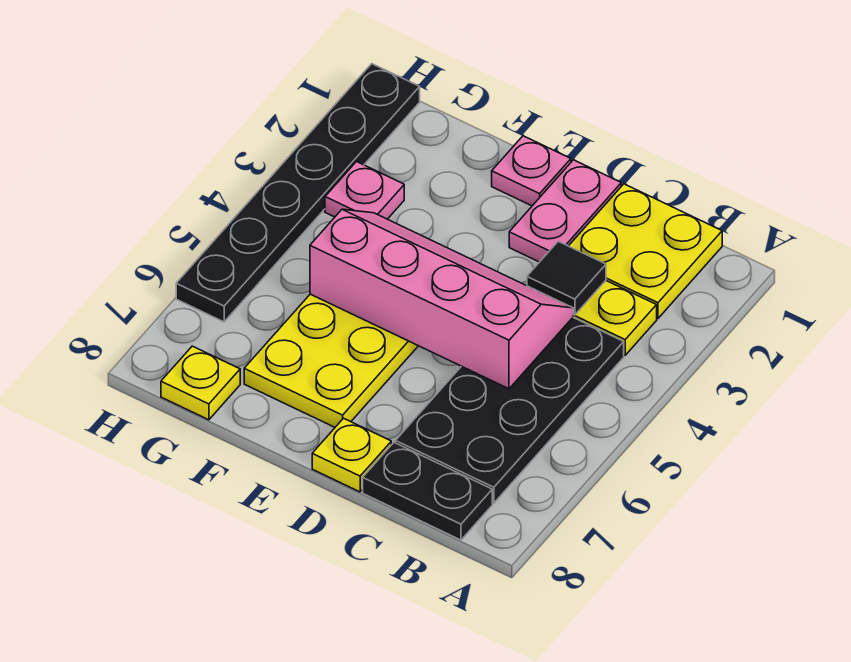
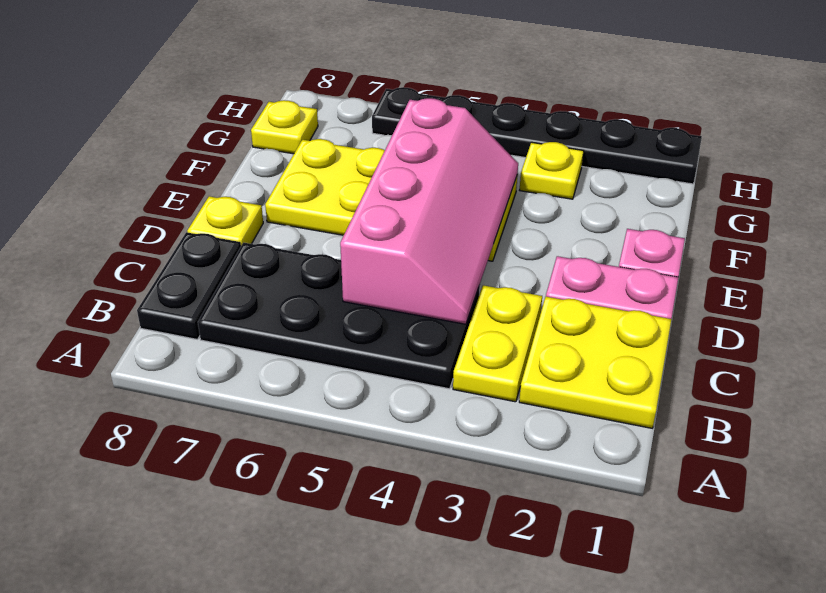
black tile C3 level 2 -> none
pink plate G3 level 1 -> yellow plate G3 level 1

